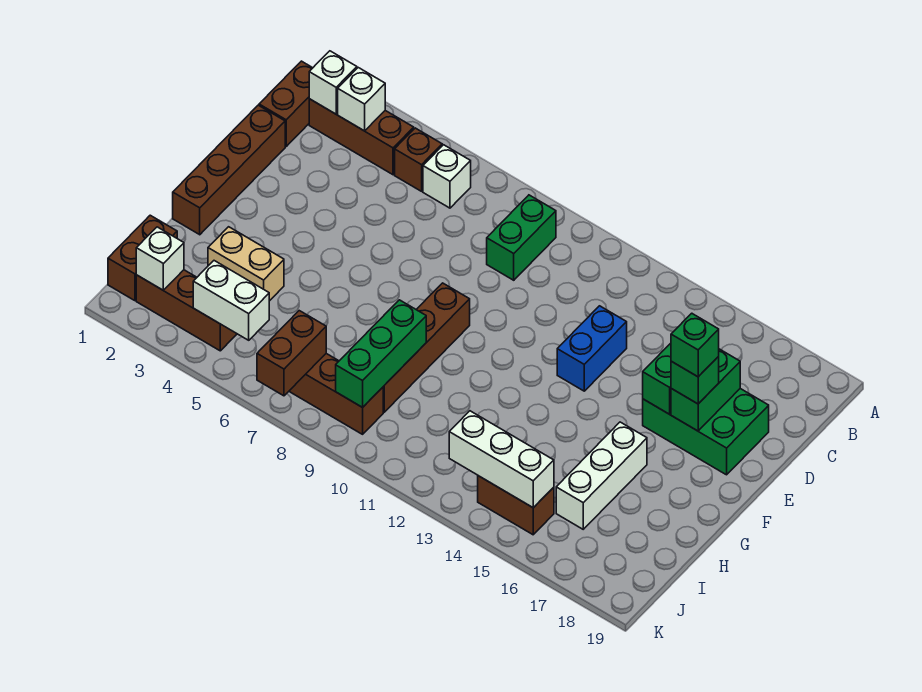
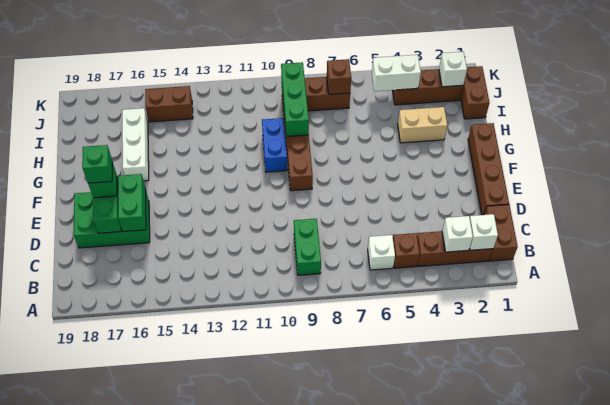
blue brick D13:E13 level 1 -> blue brick G10:H10 level 1
brown brick J7:K7 level 2 -> brown brick J7 level 2
white brick J13:J15 level 2 -> none

